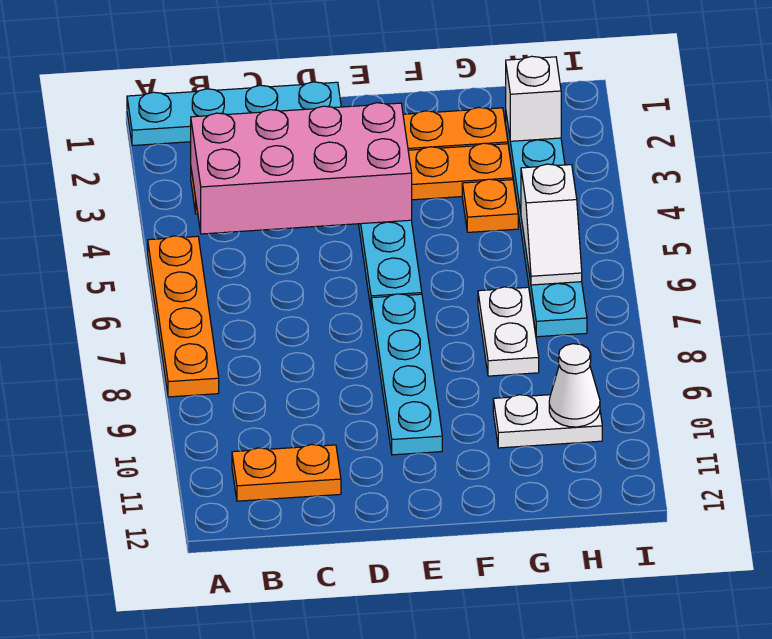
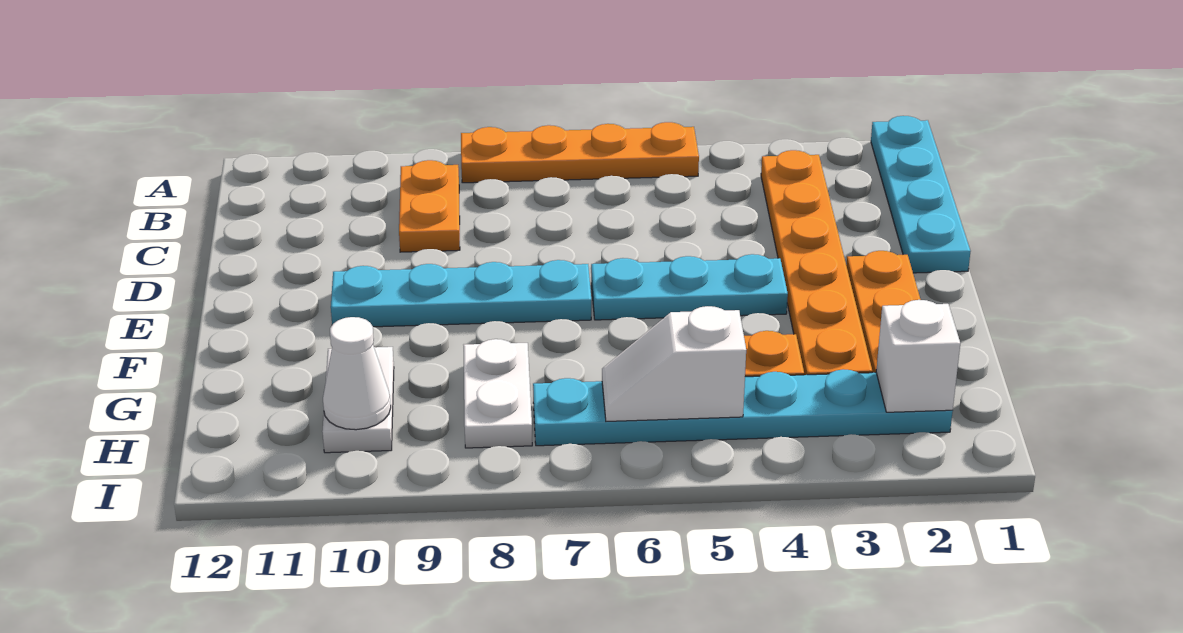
pink brick B3:E4 level 2 -> none
orange plate B11:C11 level 1 -> orange plate B9:C9 level 1
white plate G7:G8 level 1 -> white plate G8:H8 level 1

